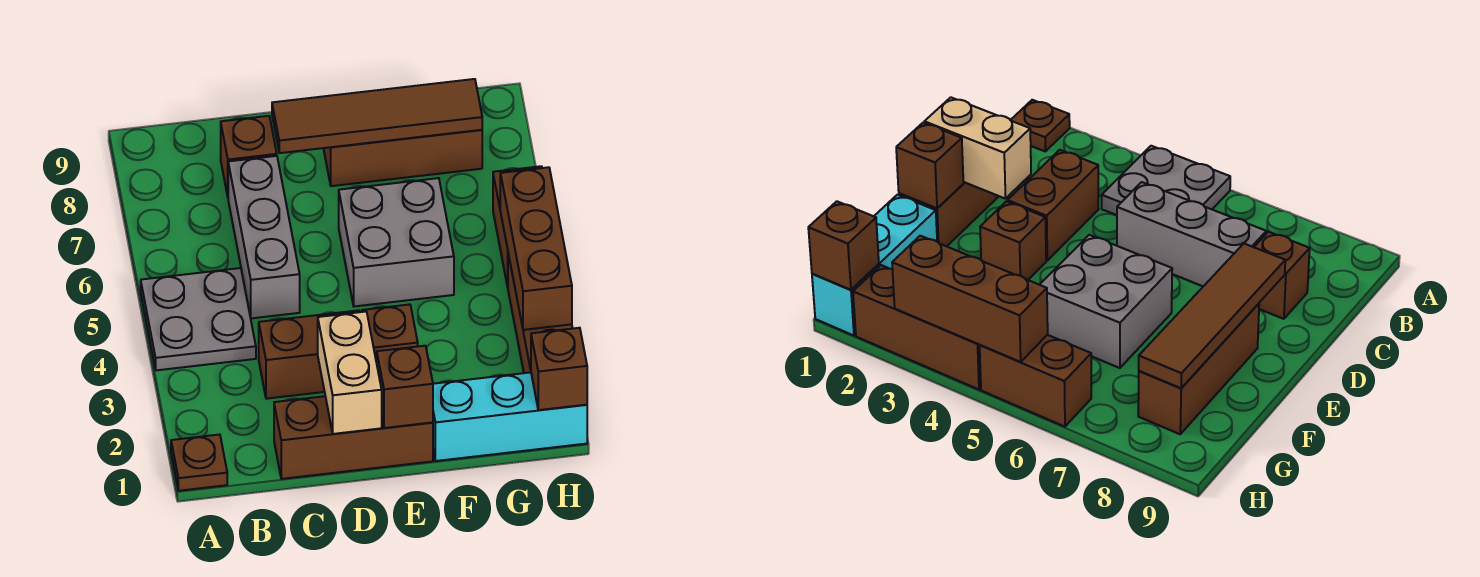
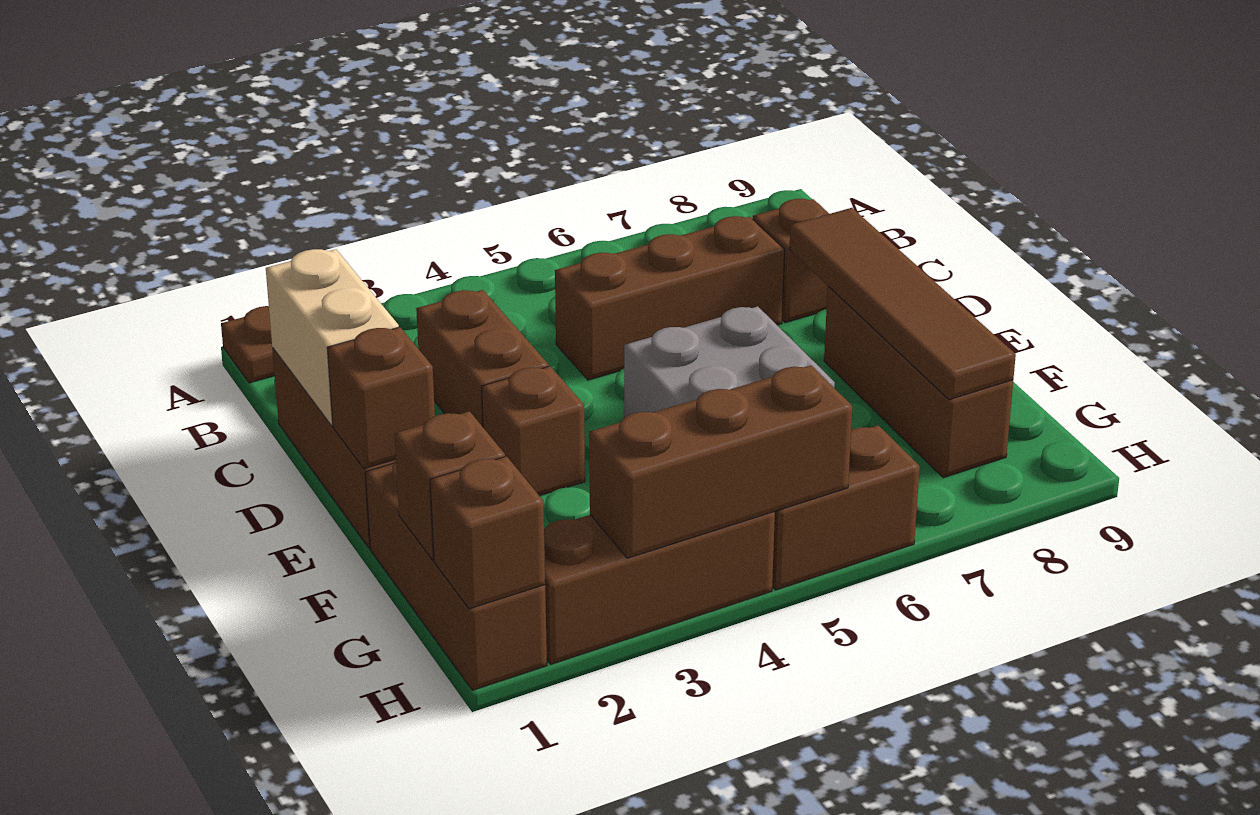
grey plate A4:B5 level 1 -> none
grey brick C5:C7 level 1 -> brown brick C5:C7 level 1
tan brick D1:D2 level 2 -> tan brick C1:D1 level 2
cyan brick F1:H1 level 1 -> brown brick F1:H1 level 1
none -> brown brick G1 level 2

